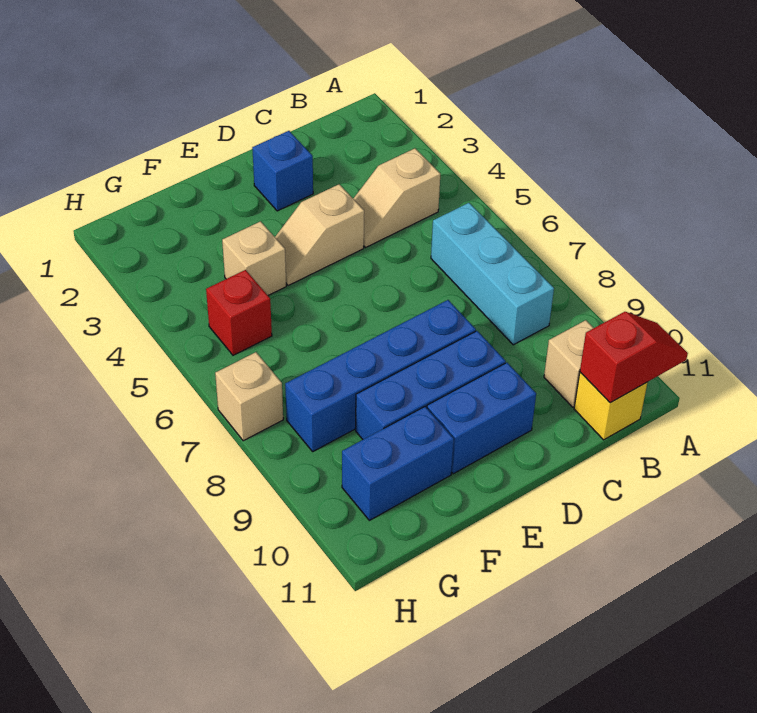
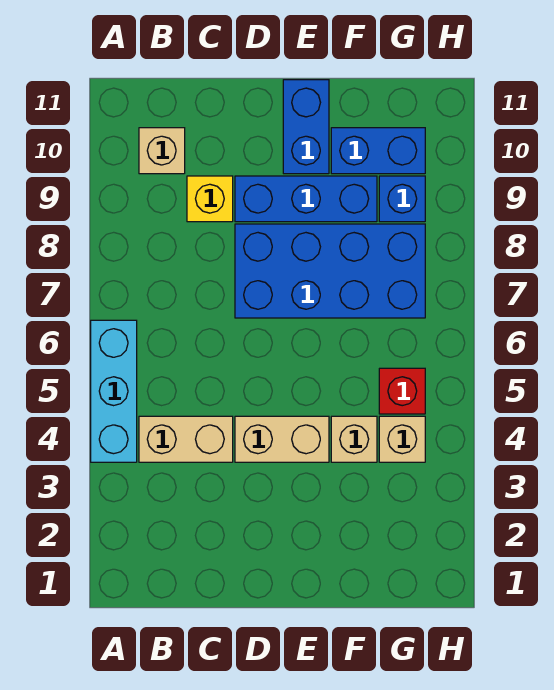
red slope A11:B11 level 2 top B -> none
tan slope B4:C4 level 1 top B -> tan brick B4:C4 level 1
cyan brick B6:B8 level 1 -> cyan brick A4:A6 level 1
yellow brick B11 level 1 -> yellow brick C9 level 1
blue brick D2 level 1 -> blue brick G9 level 1
tan slope D4:E4 level 1 top D -> tan brick D4:E4 level 1
blue brick D8:G8 level 1 -> blue brick D7:G8 level 1
blue brick D10:E10 level 1 -> blue brick E10:E11 level 1
tan brick H7 level 1 -> tan brick G4 level 1

